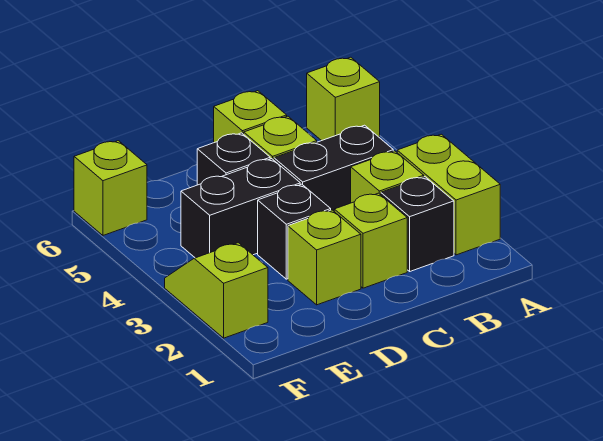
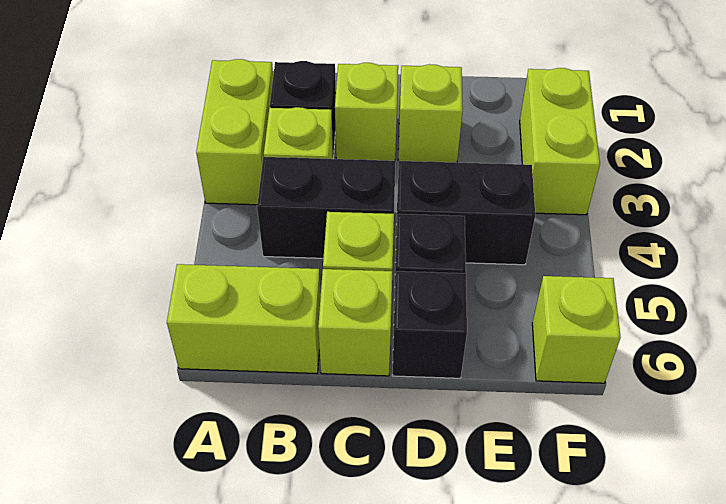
lime brick A6 level 1 -> lime brick A6:B6 level 1
black brick D3 level 1 -> black brick D6 level 1
lime slope F2:F3 level 1 top 2 -> lime brick F2:F3 level 1

